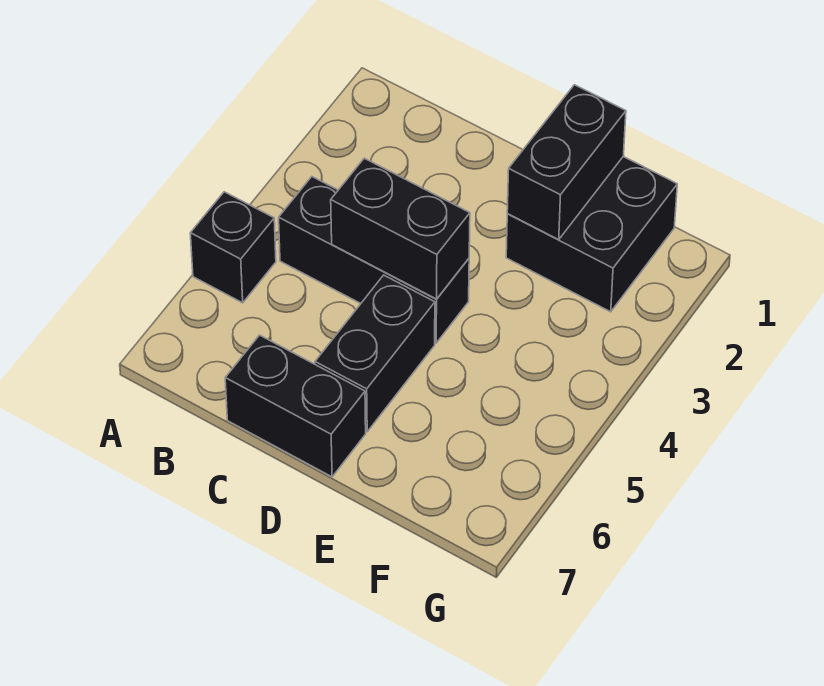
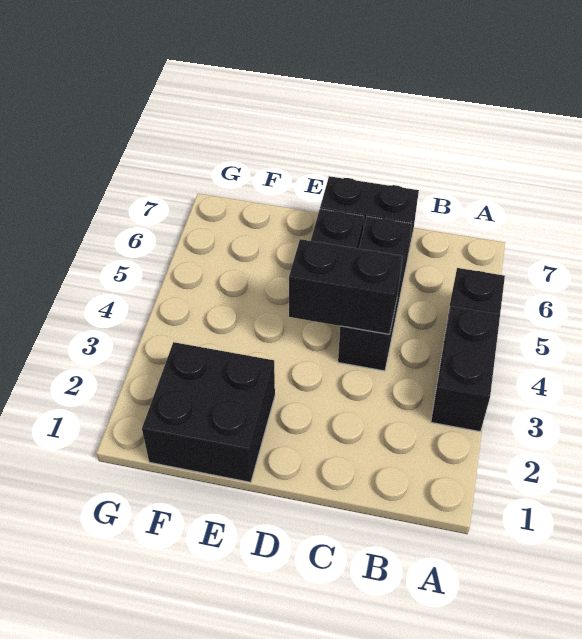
black brick B4:D4 level 1 -> black brick C4:C6 level 1
black brick E1:E2 level 2 -> black brick A3:A4 level 1

